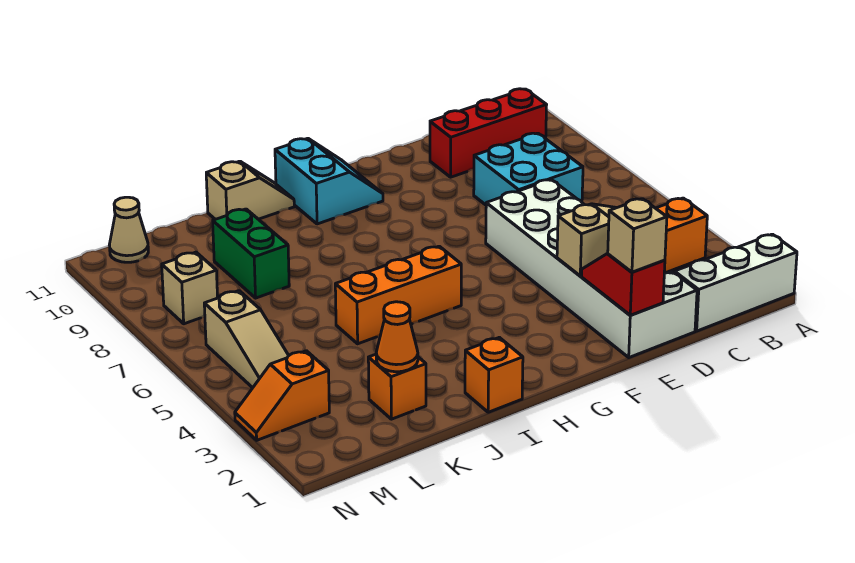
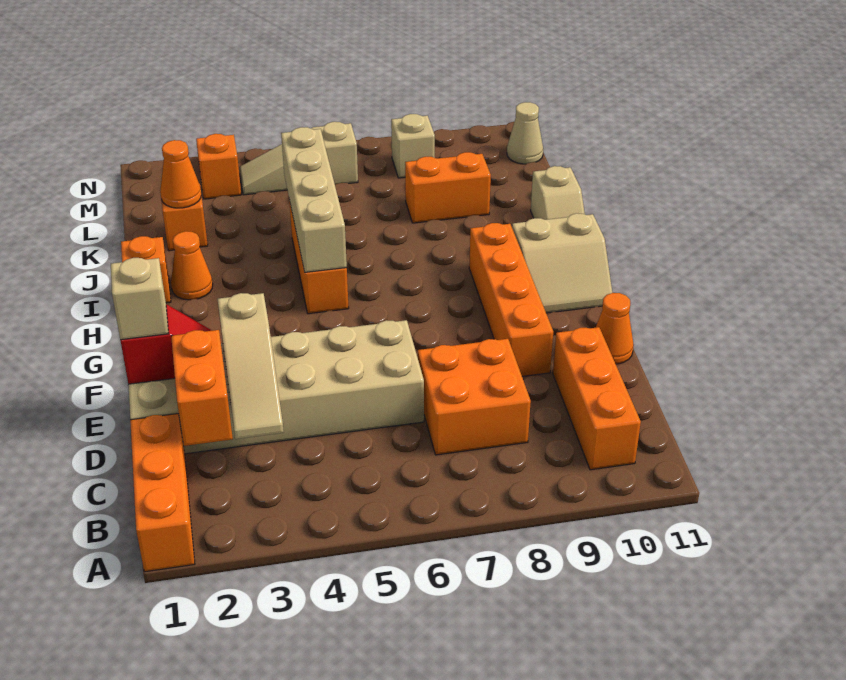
white brick A1:C1 level 1 -> orange brick A1:C1 level 1
red brick B10:D10 level 1 -> orange brick B10:D10 level 1
cyan brick C7:D8 level 1 -> orange brick C7:D8 level 1
white brick D1:E6 level 1 -> tan brick D1:E6 level 1
none -> orange brick E9:H9 level 1
none -> orange cone E11 level 1
cyan slope G10:H11 level 1 top H -> tan slope G10:H11 level 1 top H
none -> tan brick H5:K5 level 2
none -> orange cone I2 level 1
green brick K8:K9 level 1 -> orange brick K8:K9 level 1

